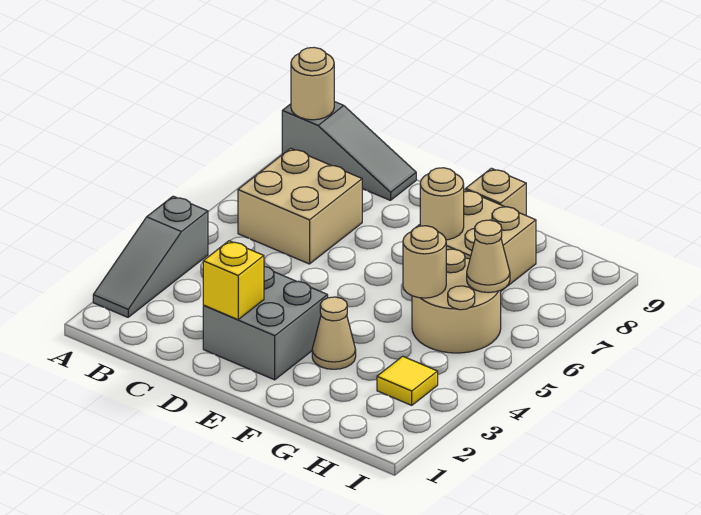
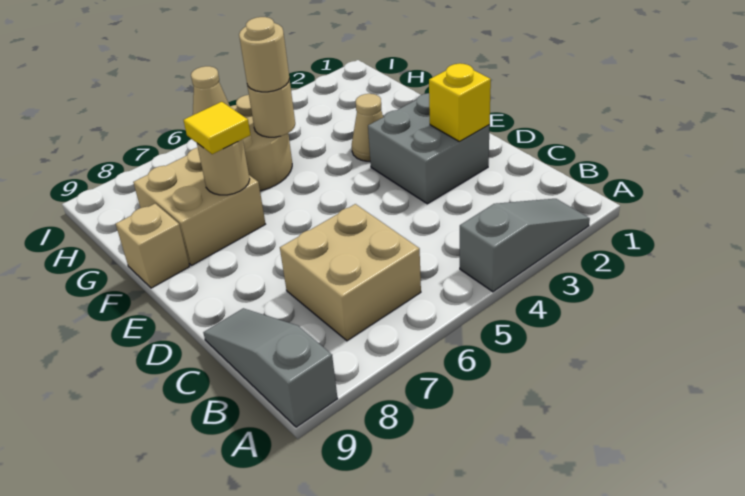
tan round brick A9 level 2 -> tan round brick G5 level 3
yellow tile H3 level 1 -> yellow tile F7 level 3

